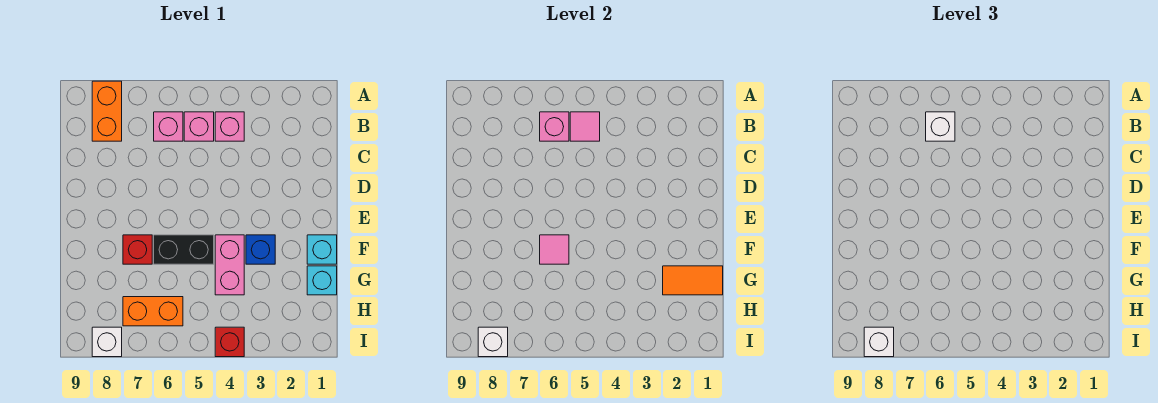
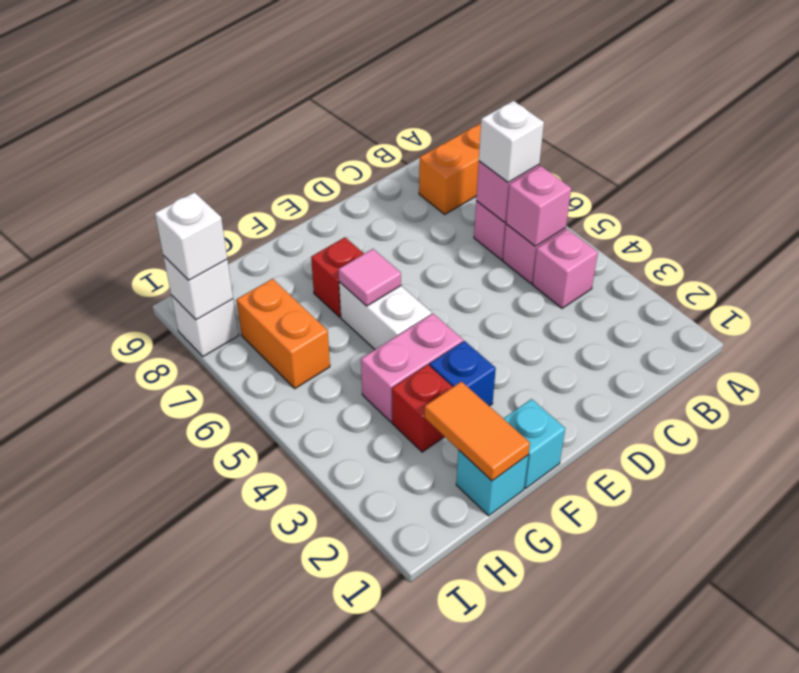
pink tile B5 level 2 -> pink brick B5 level 2
black brick F5:F6 level 1 -> white brick F5:F6 level 1
red brick I4 level 1 -> red brick G3 level 1

